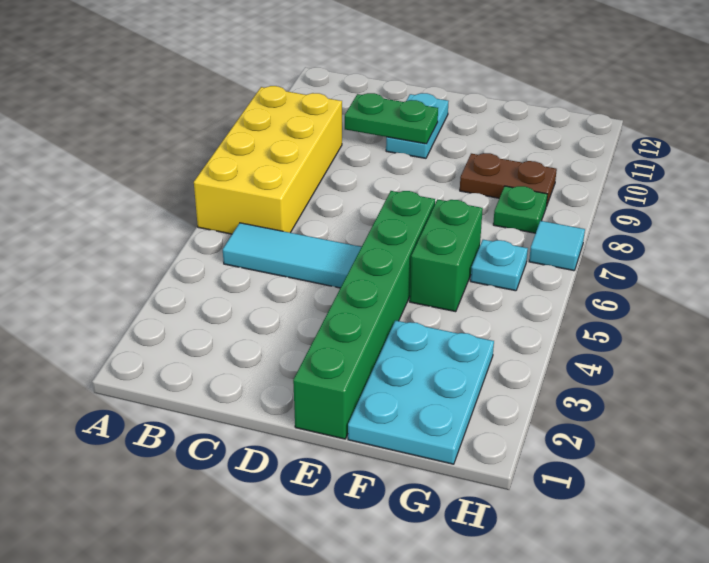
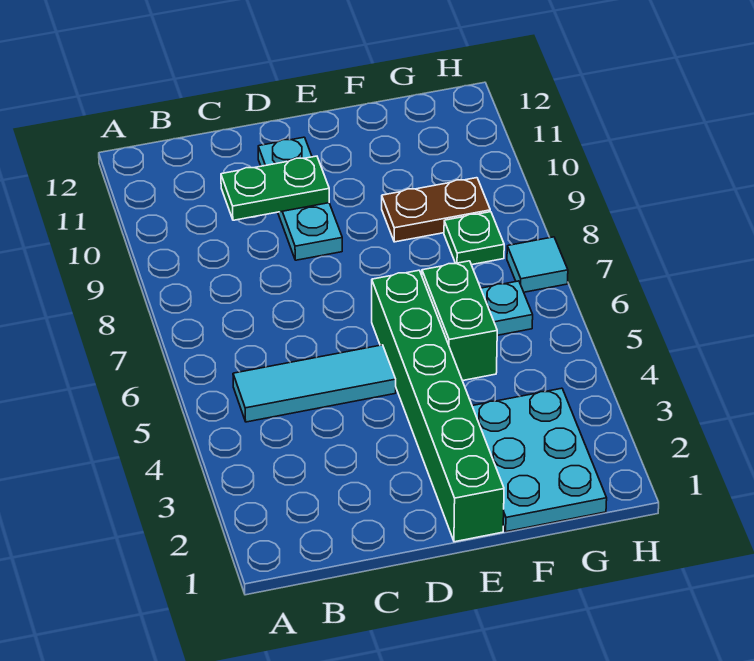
yellow brick A6:B9 level 1 -> none
cyan plate D10:D11 level 1 -> cyan plate D9:D11 level 1

